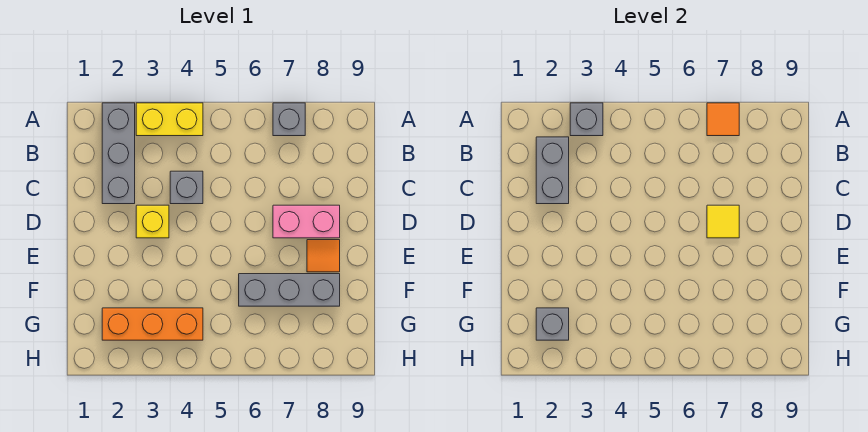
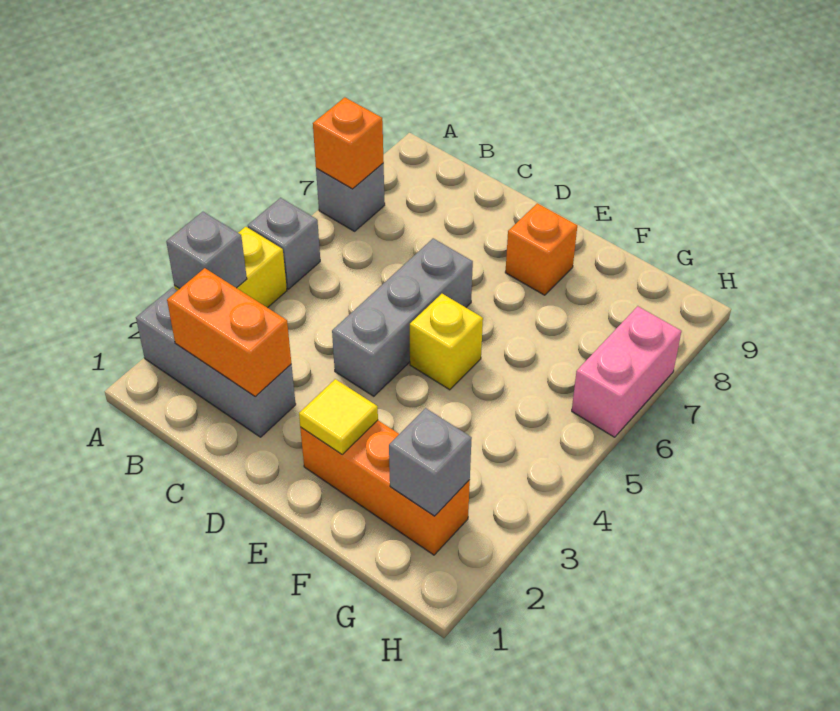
orange tile A7 level 2 -> orange brick A7 level 2
grey brick B2:C2 level 2 -> orange brick B2:C2 level 2
grey brick C4 level 1 -> grey brick A5 level 1
yellow brick D3 level 1 -> yellow brick E5 level 1
pink brick D7:D8 level 1 -> pink brick H6:H7 level 1
yellow tile D7 level 2 -> yellow tile E2 level 2
orange tile E8 level 1 -> orange brick E8 level 1
grey brick F6:F8 level 1 -> grey brick D4:D6 level 1
orange brick G2:G4 level 1 -> orange brick E2:G2 level 1

